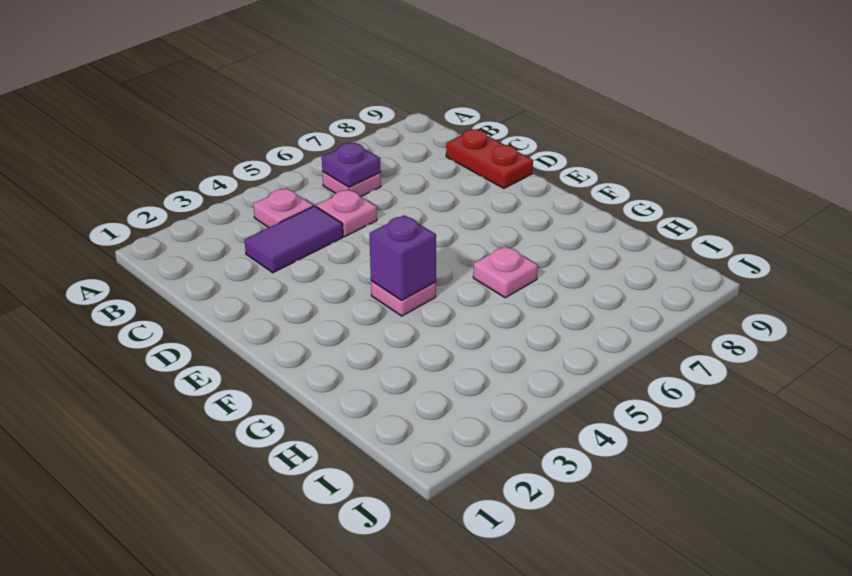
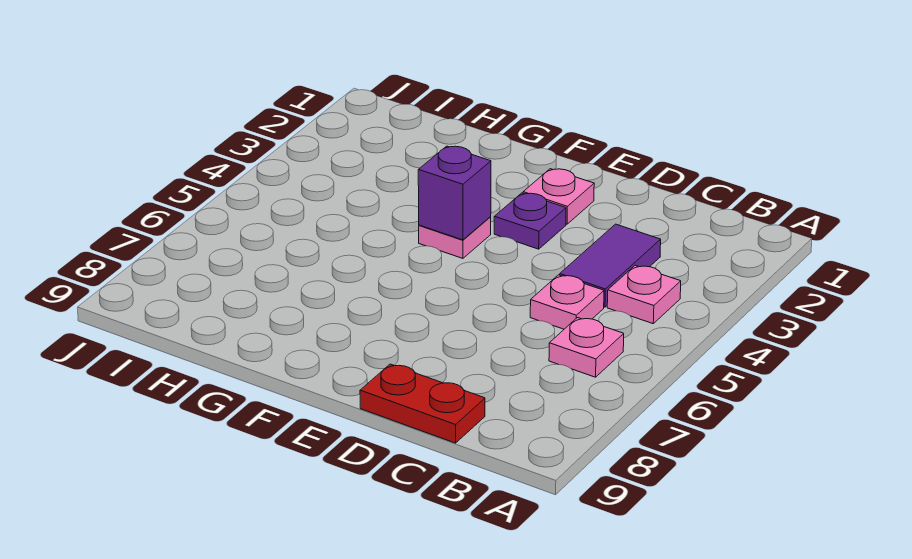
purple plate B6 level 2 -> purple plate E3 level 1
pink plate G6 level 1 -> pink plate E2 level 1

